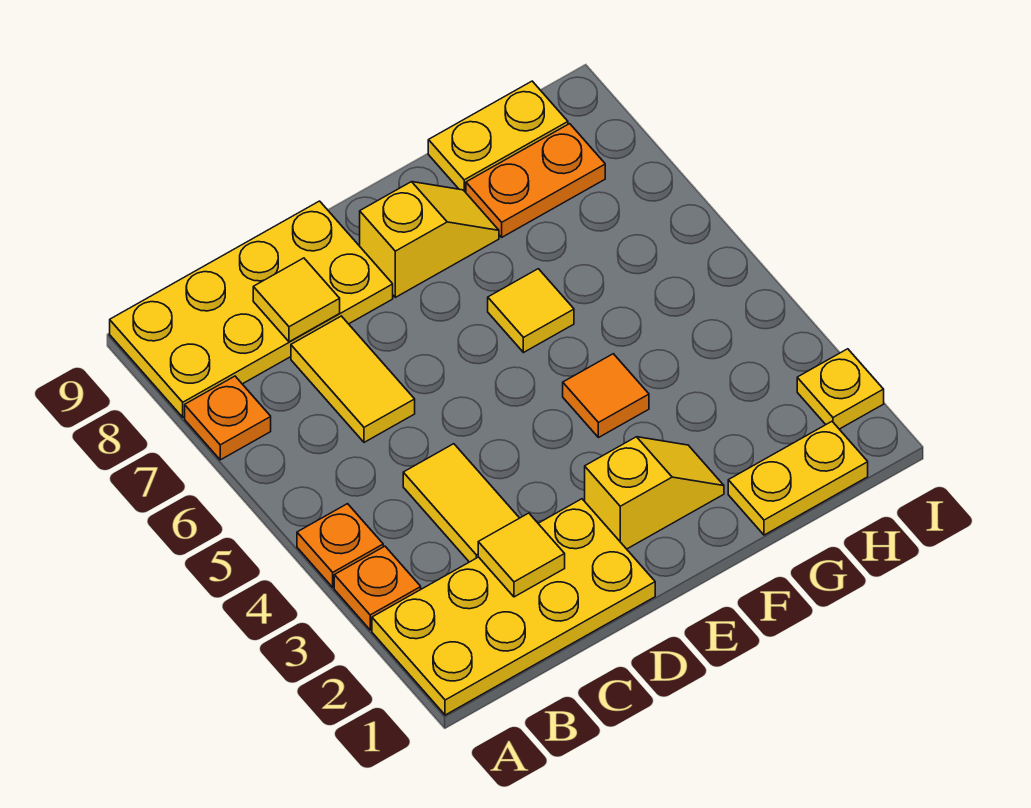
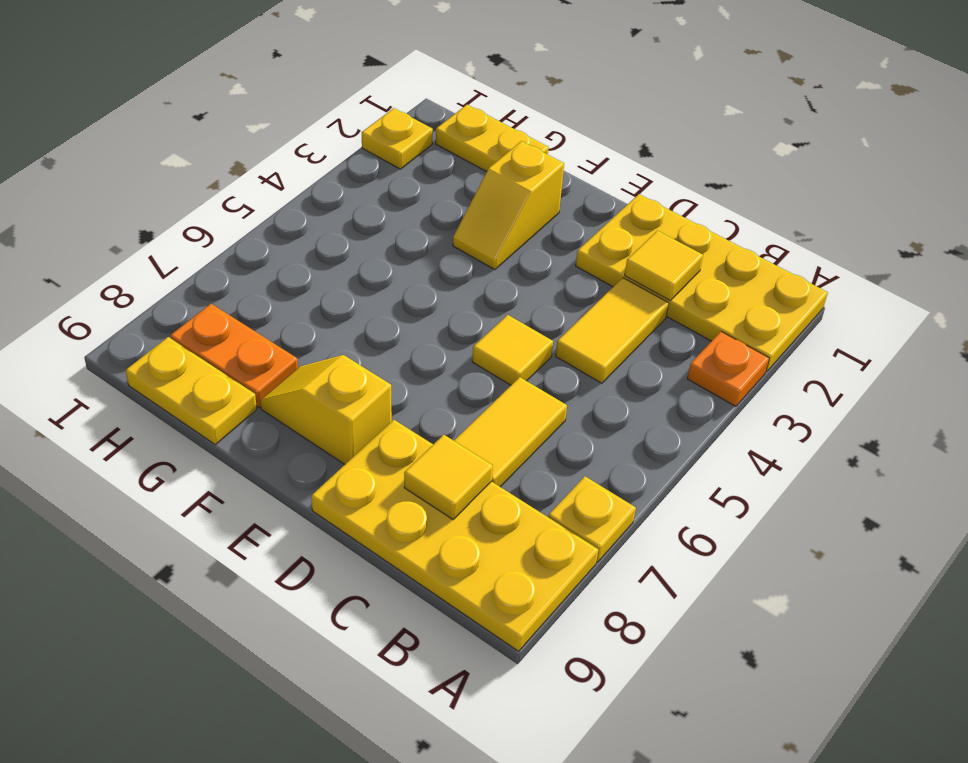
orange plate A4 level 1 -> none
orange plate A7 level 1 -> yellow plate A7 level 1
yellow slope E2:F2 level 1 top E -> yellow slope F2:F3 level 1 top 2
orange tile F4 level 1 -> none
yellow tile F6 level 1 -> yellow tile D5 level 1

